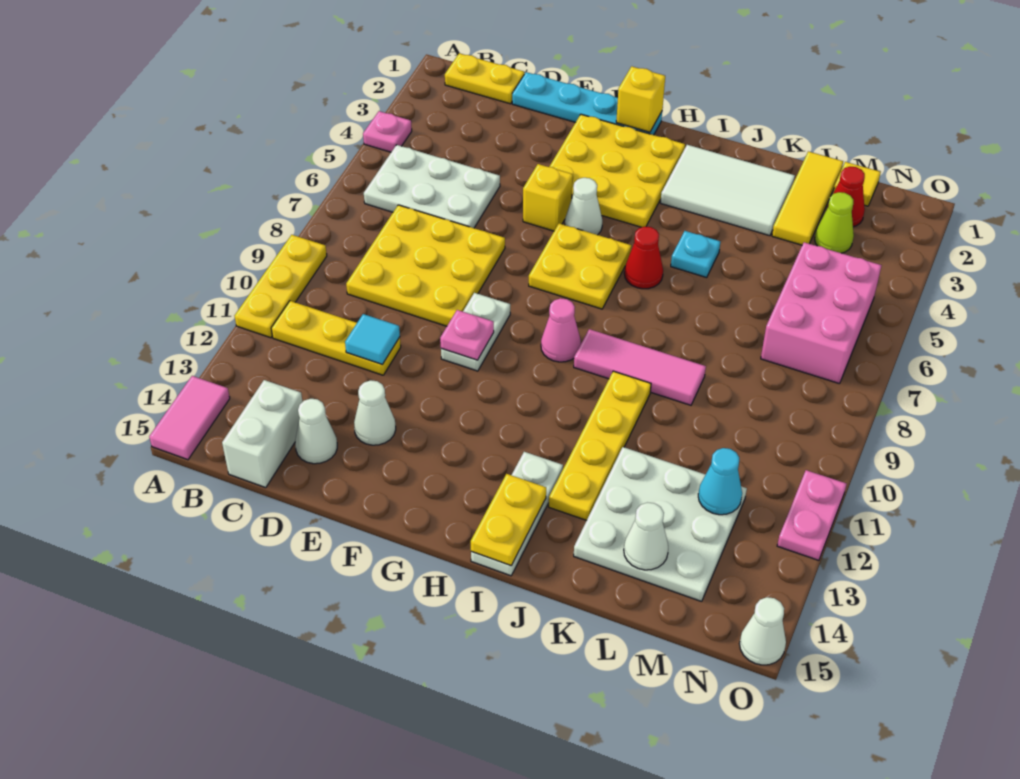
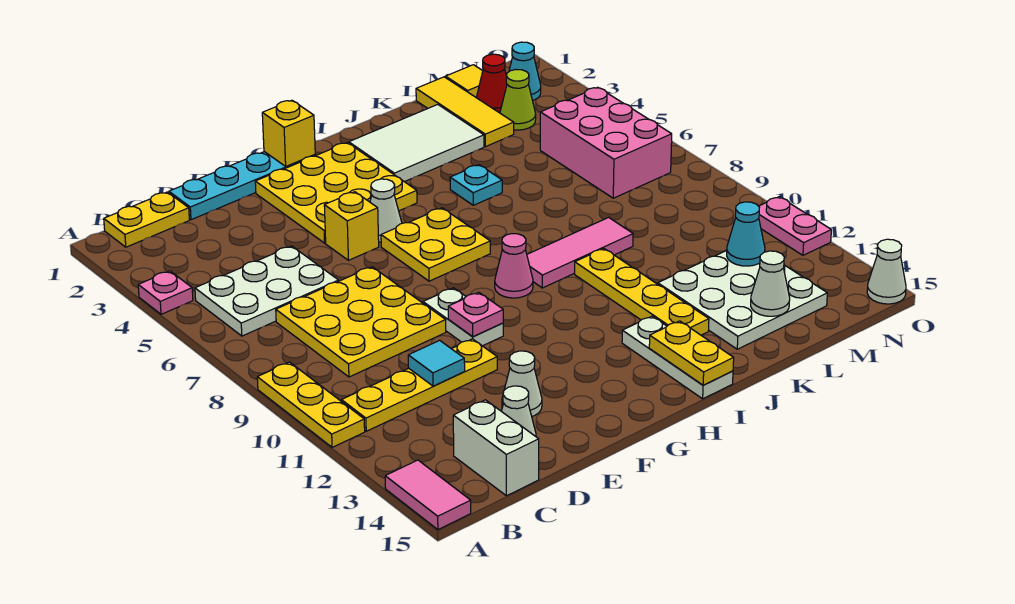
yellow plate B11:D11 level 1 -> yellow plate B11:E11 level 1
red cone I6 level 1 -> none
none -> cyan cone N2 level 1

